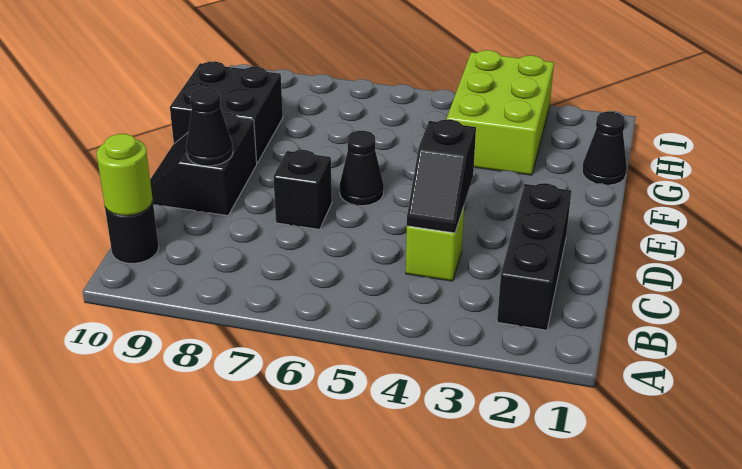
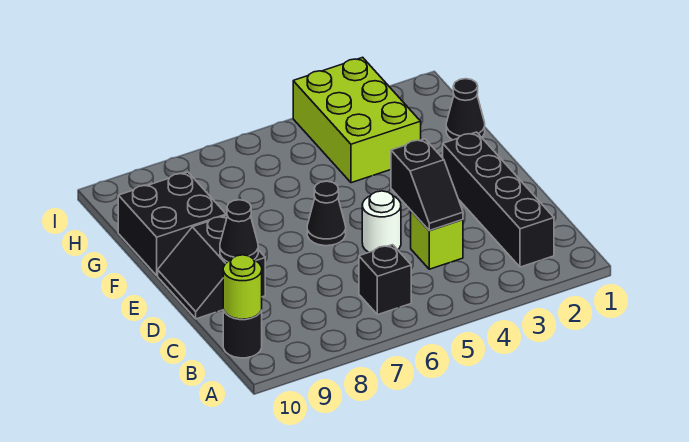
black brick B2:D2 level 1 -> black brick B2:E2 level 1
none -> white round brick D5 level 1
black brick D7 level 1 -> black brick B6 level 1

